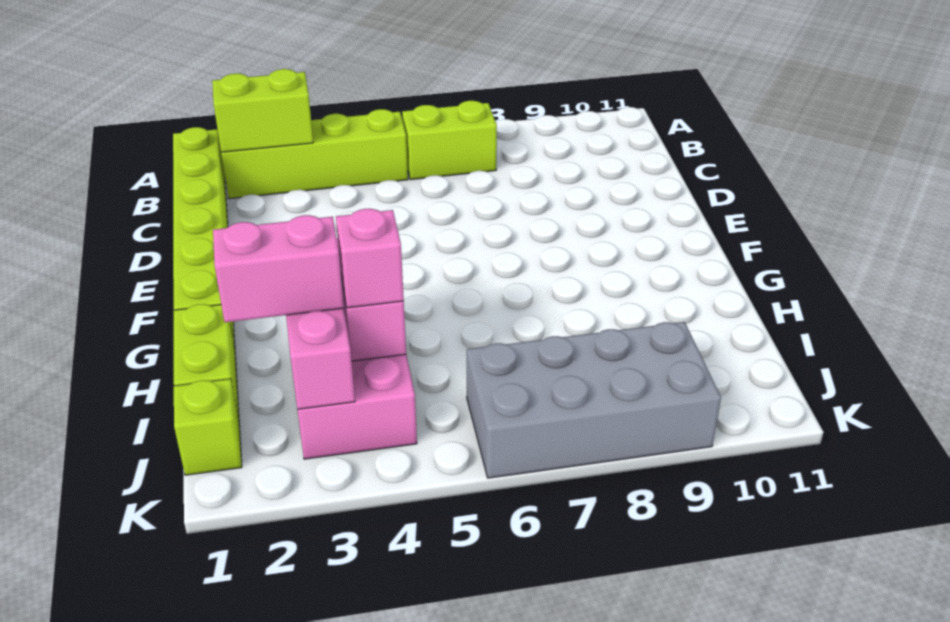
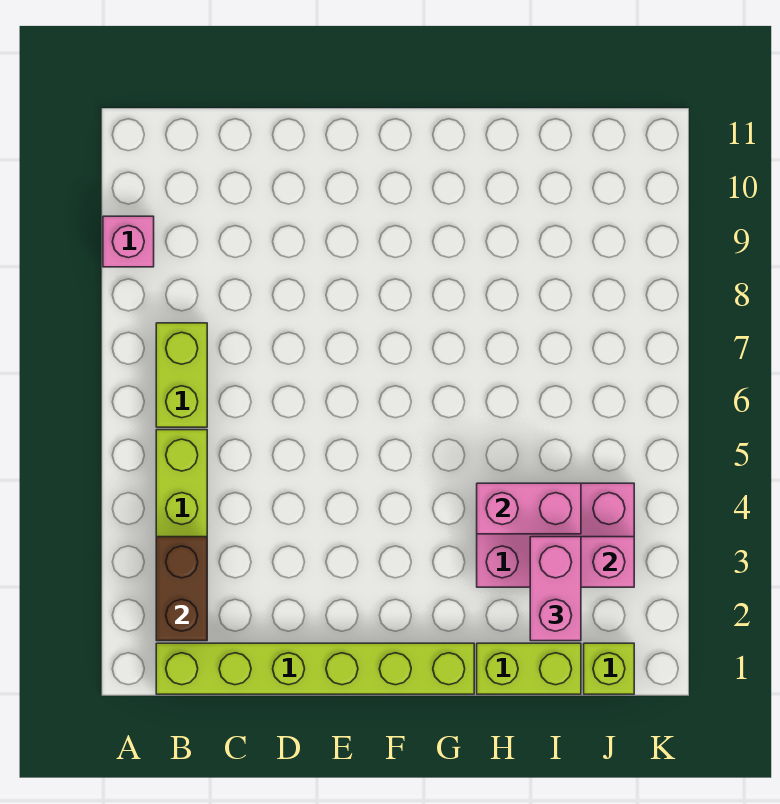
lime brick B2:B3 level 2 -> brown brick B2:B3 level 2
pink brick I4 level 3 -> pink brick A9 level 1
grey brick J6:K9 level 1 -> none

